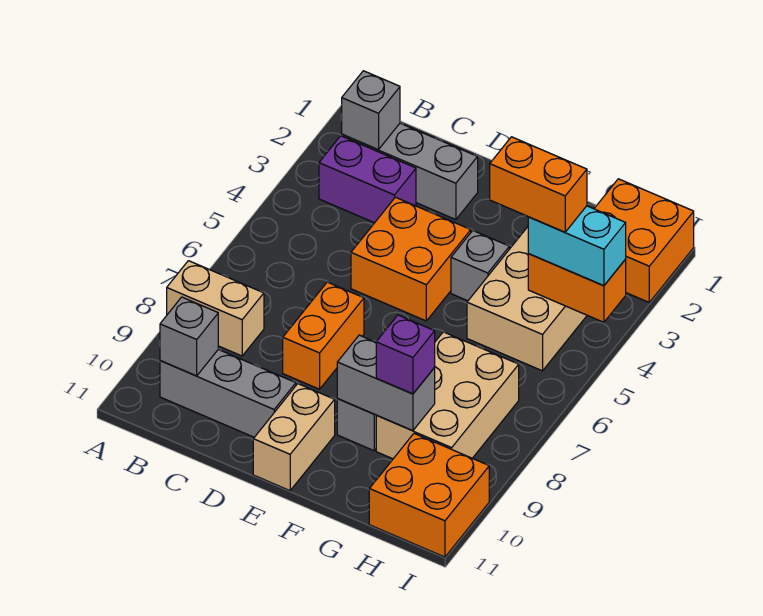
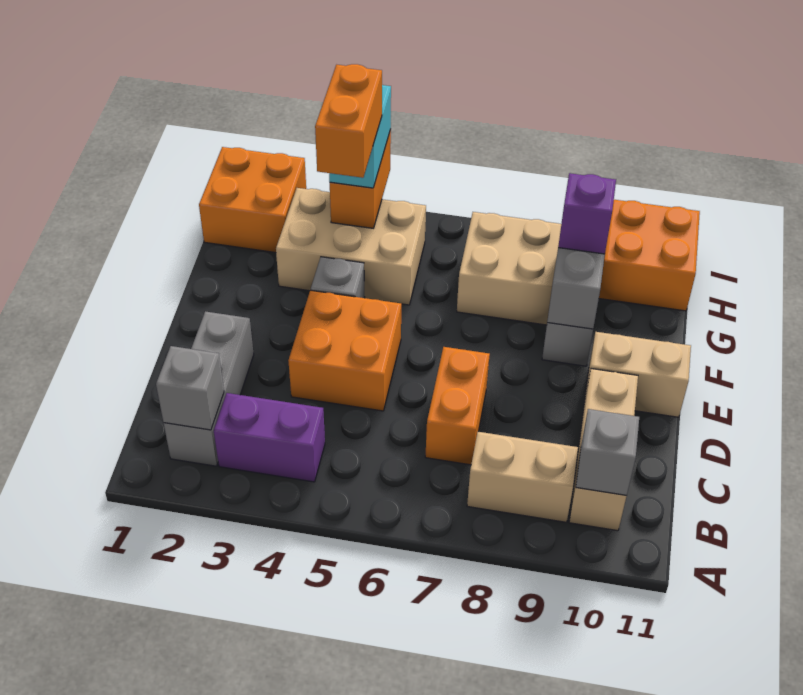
tan brick A8:B8 level 1 -> tan brick B8:B9 level 1
purple brick B3:C3 level 1 -> purple brick B3:B4 level 1
grey brick B10:D10 level 1 -> tan brick B10:D10 level 1
orange brick D7:D8 level 1 -> orange brick C7:D7 level 1

